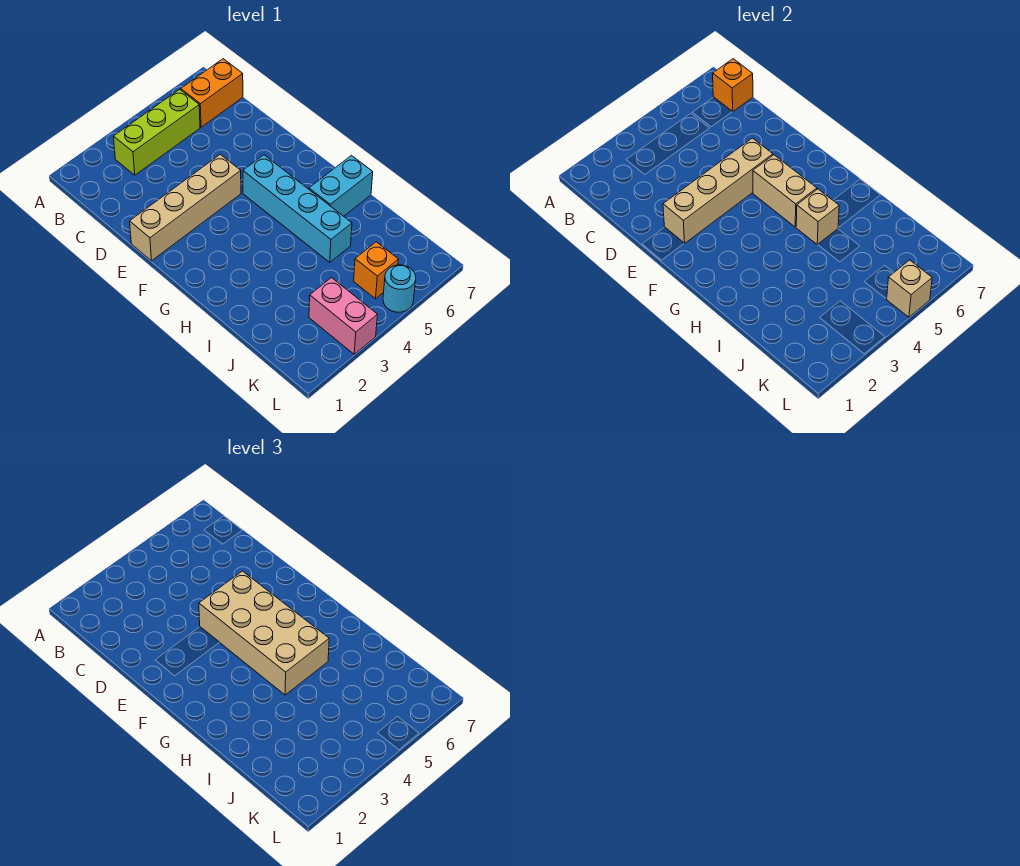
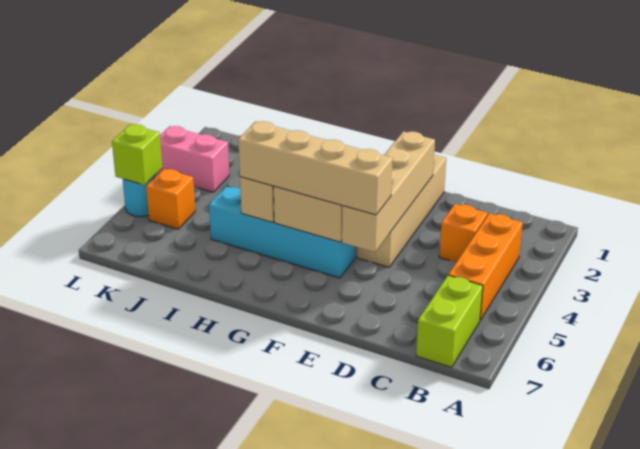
lime brick B3:B5 level 1 -> orange brick B3:B5 level 1
orange brick B6:B7 level 1 -> lime brick B6:B7 level 1
orange brick B7 level 2 -> orange brick C3 level 1
tan brick E4:H5 level 3 -> tan brick E5:H5 level 3
cyan brick H6:H7 level 1 -> none
tan brick L5 level 2 -> lime brick L5 level 2

